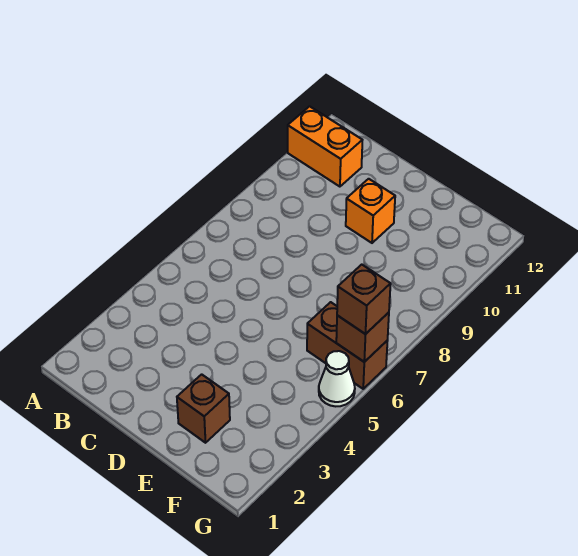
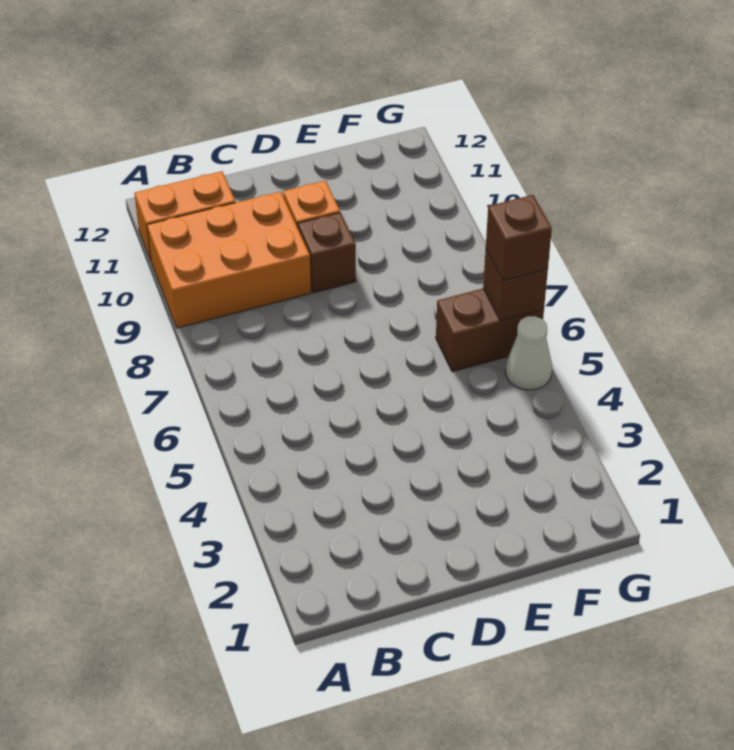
none -> orange brick A9:C10 level 1
brown brick E2 level 1 -> brown brick D9 level 1

